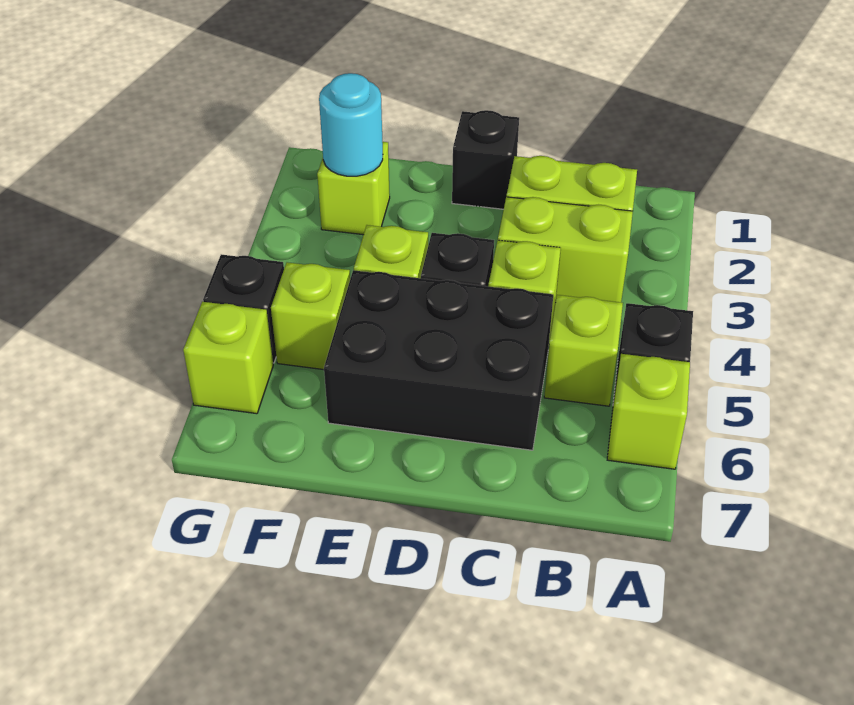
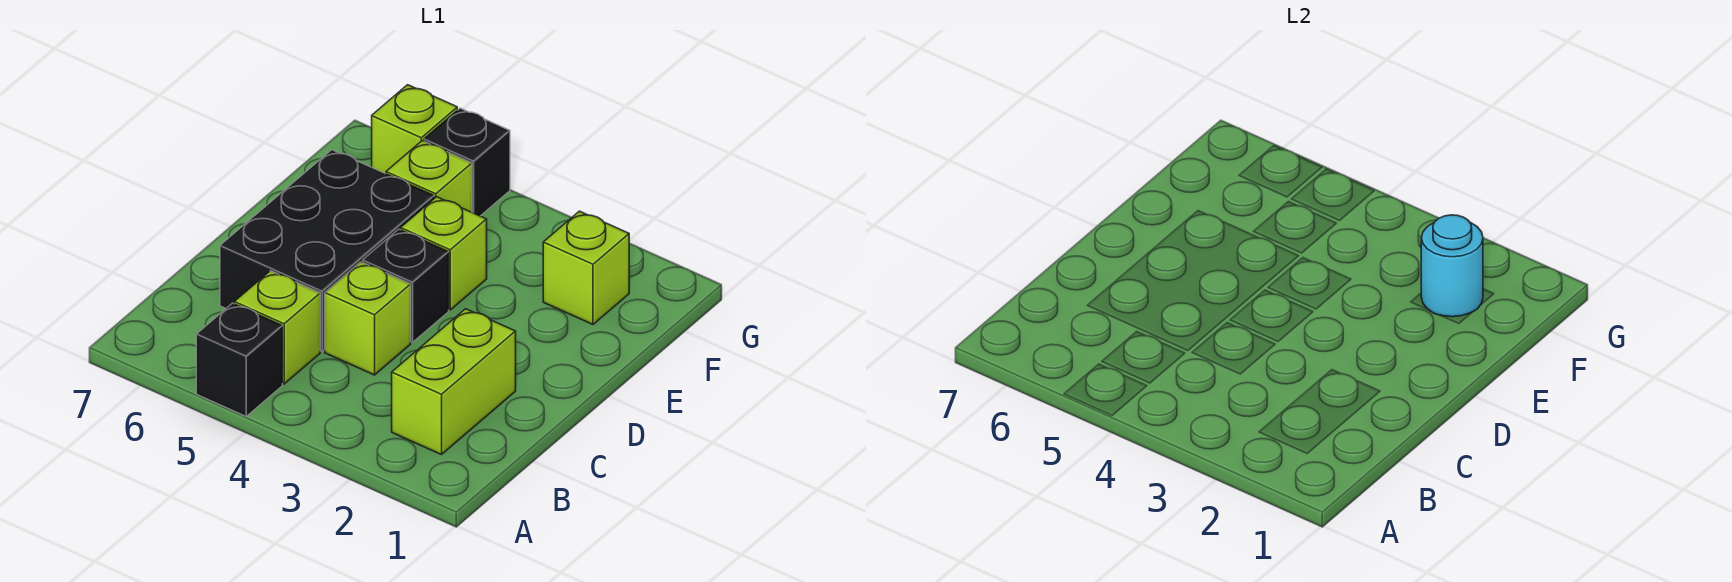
lime brick A6 level 1 -> none
lime brick B3:C3 level 1 -> none
black brick D1 level 1 -> none

